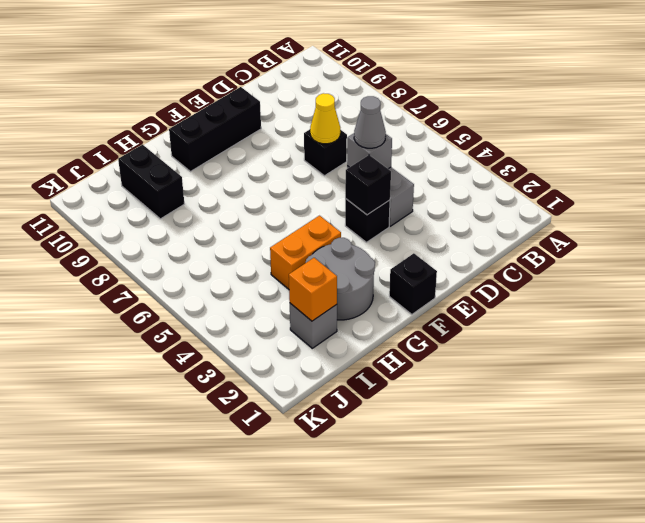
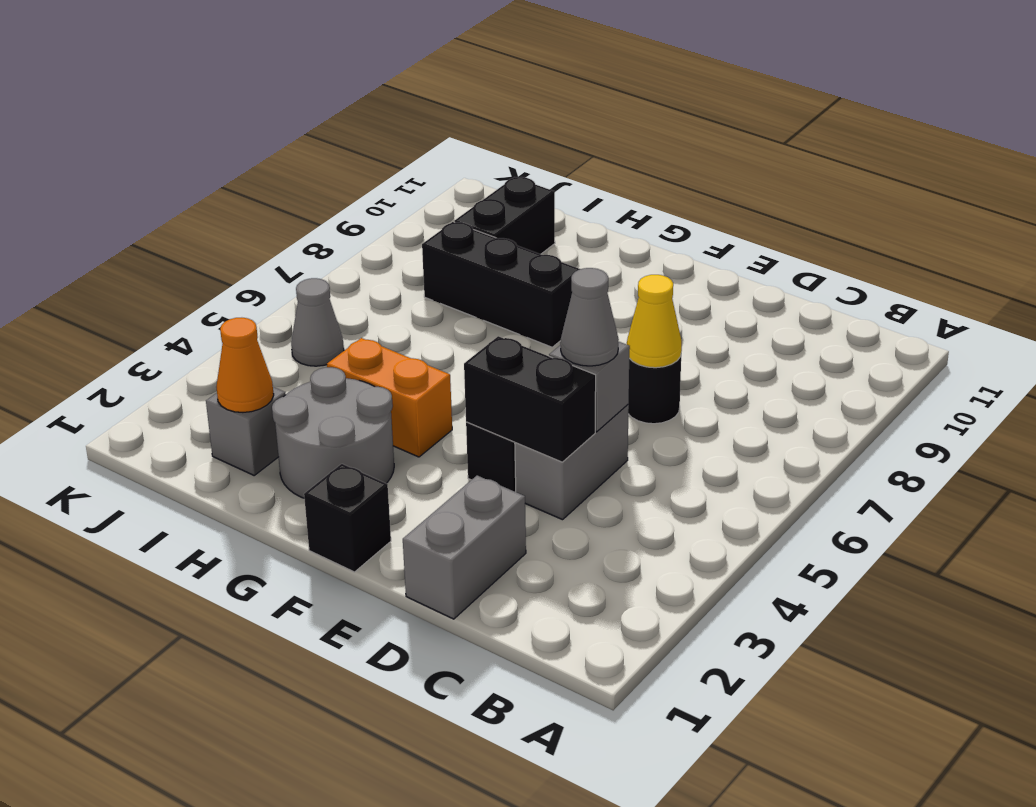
none -> grey brick D1:D2 level 1
black brick D7 level 1 -> black round brick D7 level 1
black brick E4 level 2 -> black brick D4:E4 level 2
black brick E10:G10 level 1 -> black brick G8:I8 level 1
orange brick I2 level 2 -> orange cone I2 level 2
none -> grey cone J5 level 1

